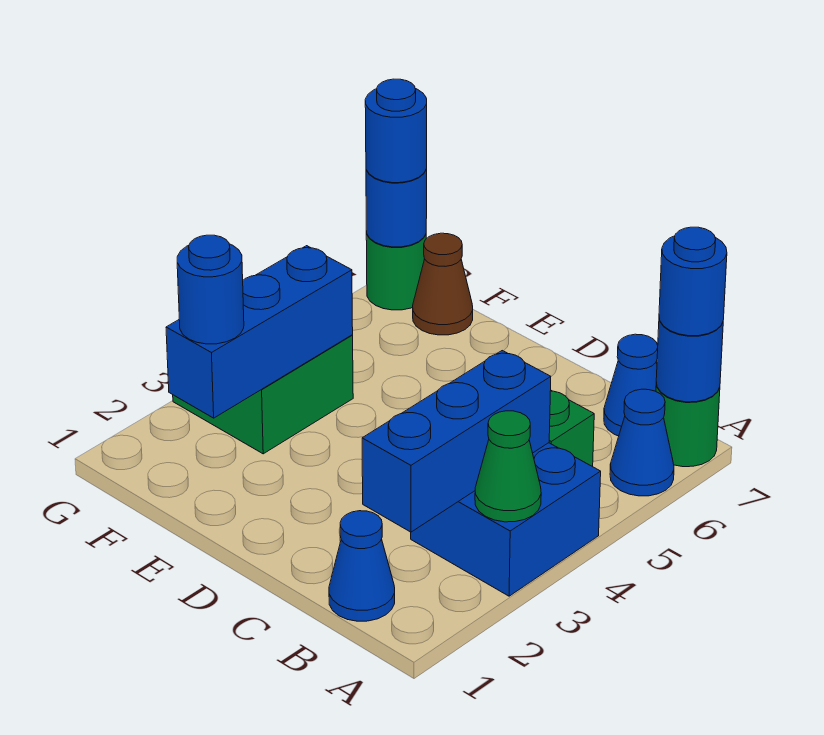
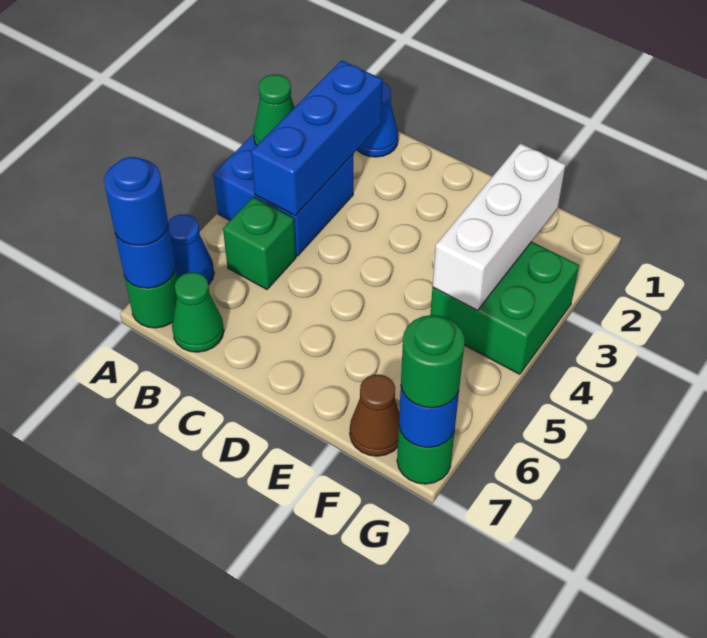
blue cone B7 level 1 -> green cone B7 level 1
blue brick F2:F4 level 2 -> white brick F2:F4 level 2
blue round brick F2 level 3 -> none
blue round brick G7 level 3 -> green round brick G7 level 3

